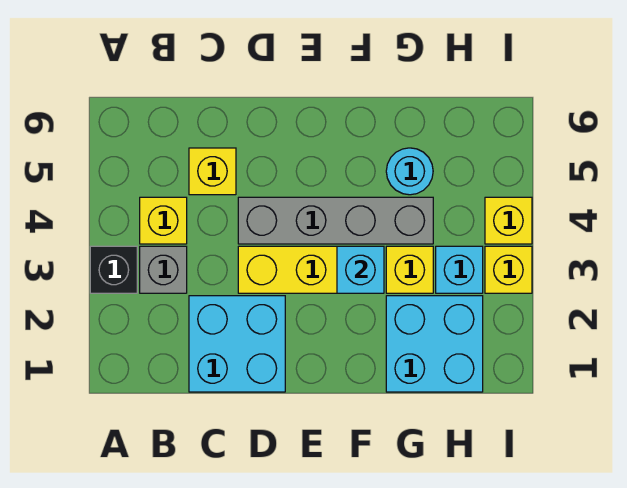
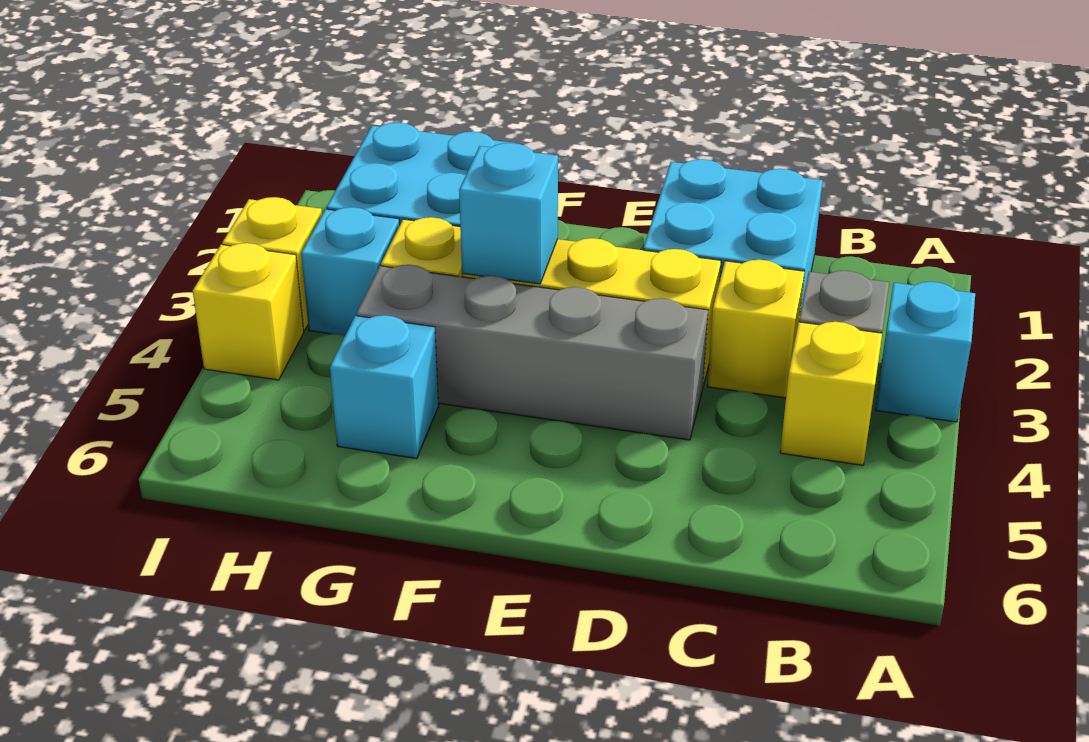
black brick A3 level 1 -> cyan brick A3 level 1
yellow brick C5 level 1 -> yellow brick C3 level 1
cyan round brick G5 level 1 -> cyan brick G5 level 1

